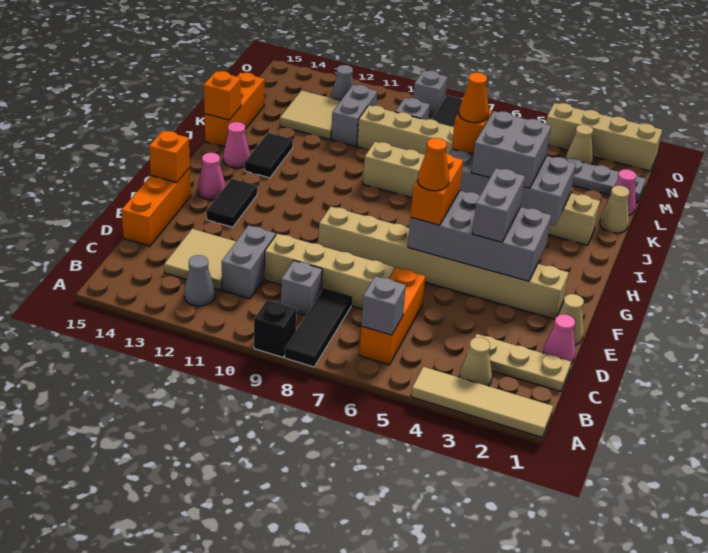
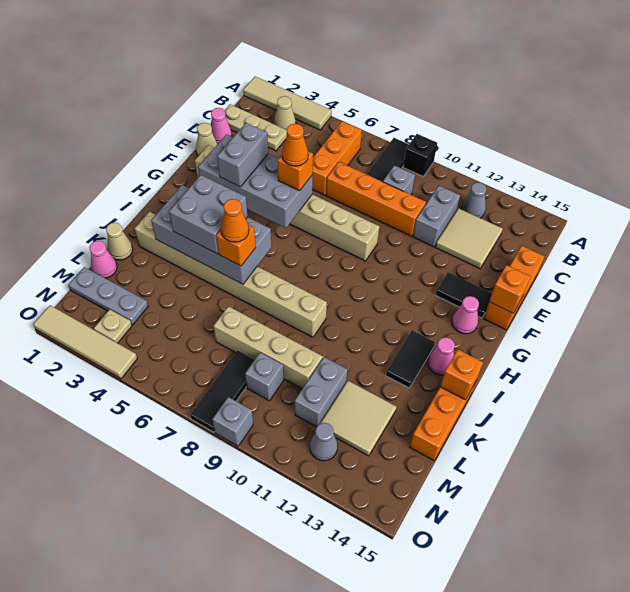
grey brick B6 level 2 -> none
tan brick D7:D10 level 1 -> orange brick D7:D10 level 1
orange brick F6:G6 level 3 -> orange brick F6 level 3
black tile F13:G13 level 1 -> black tile F13:F14 level 1
tan cone N3 level 1 -> tan plate N3 level 1
tan brick O1:O4 level 1 -> tan tile O1:O4 level 1

